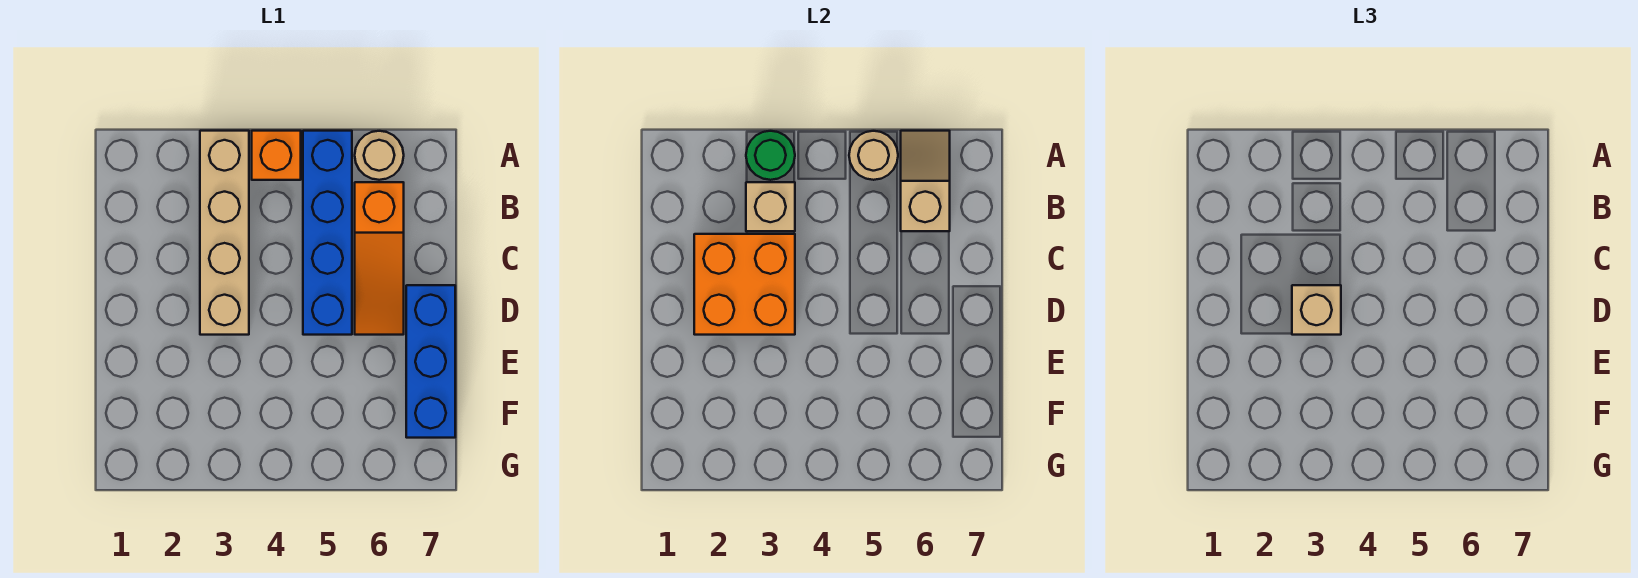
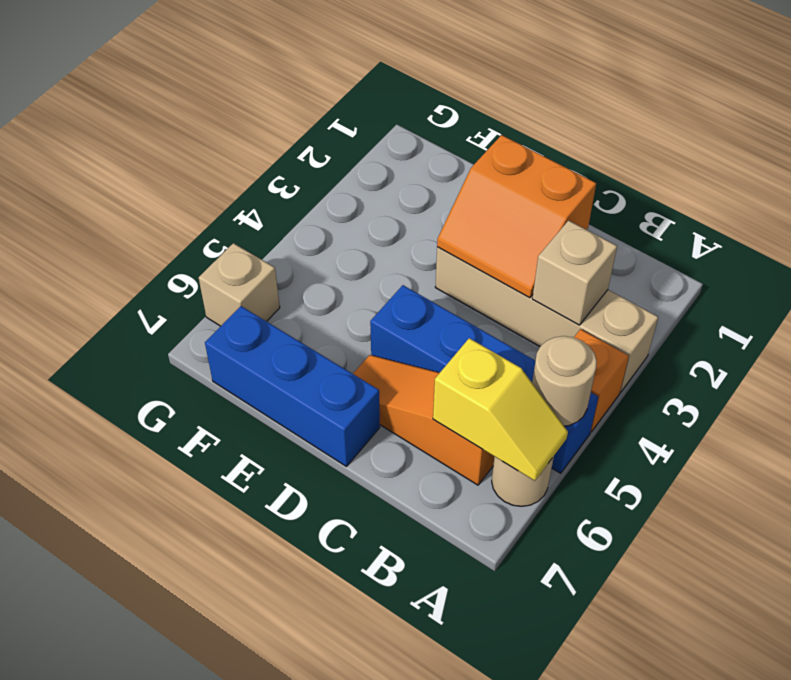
green round brick A3 level 2 -> none
tan slope A6:B6 level 2 top B -> yellow slope A6:B6 level 2 top B
orange brick C2:D3 level 2 -> orange slope C2:D3 level 2 top 2
tan brick D3 level 3 -> tan brick G6 level 1

